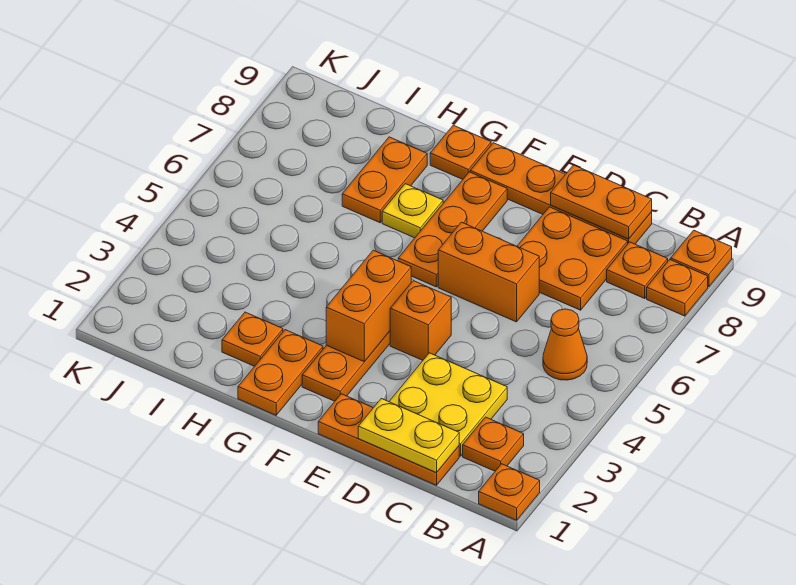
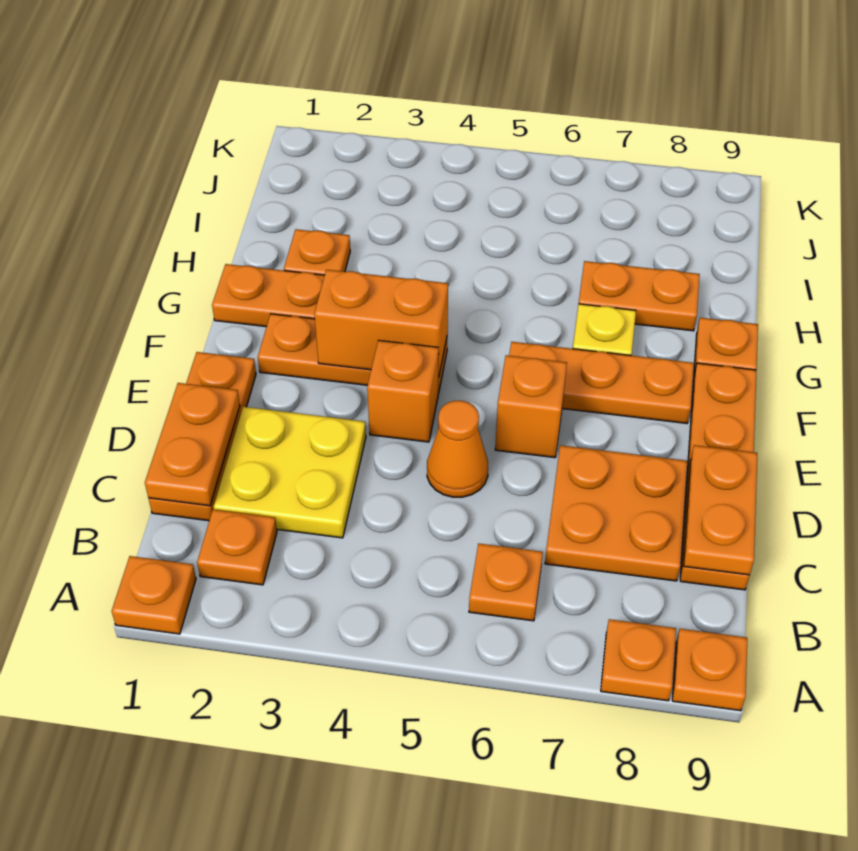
orange cone B5 level 1 -> orange cone D5 level 1
orange plate B8 level 1 -> orange plate B6 level 1
yellow plate C1:D1 level 2 -> orange plate C1:D1 level 2
orange brick D6:E6 level 1 -> orange brick E6 level 1

